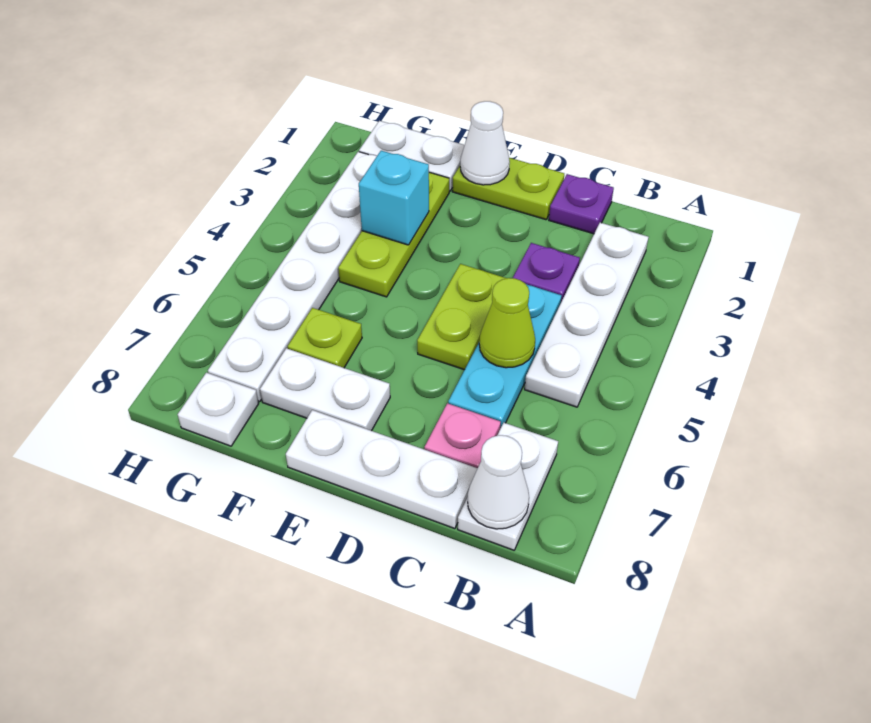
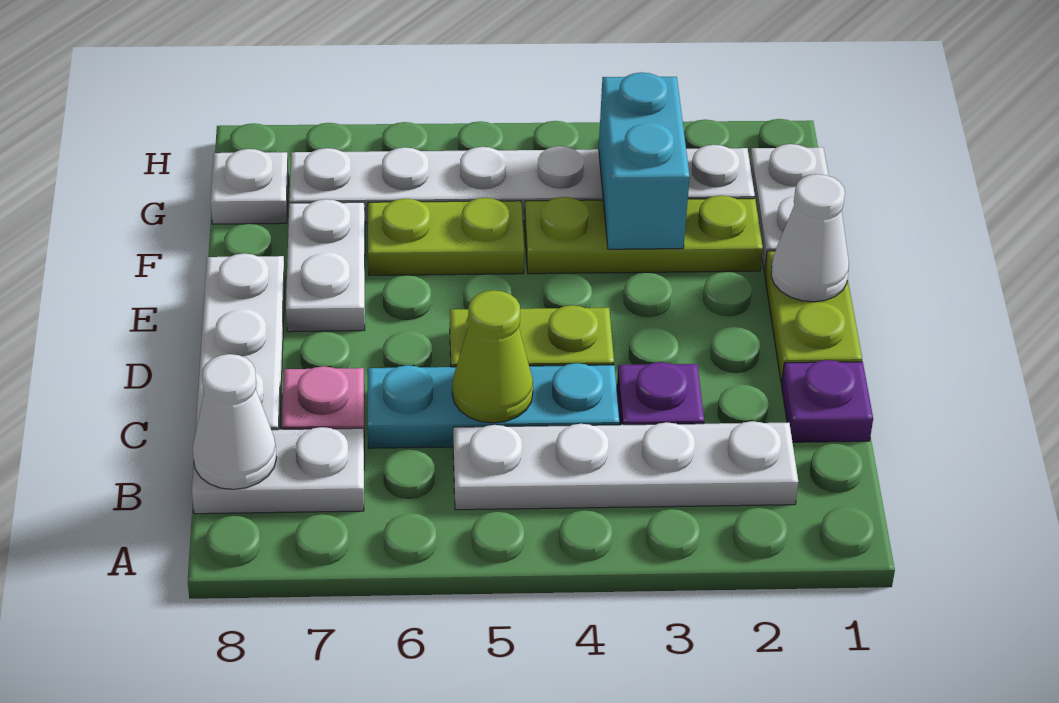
cyan brick F3 level 2 -> cyan brick F3:G3 level 2
lime plate F6 level 1 -> lime plate F5:F6 level 1

